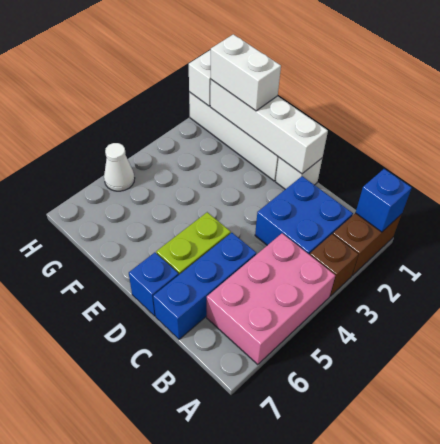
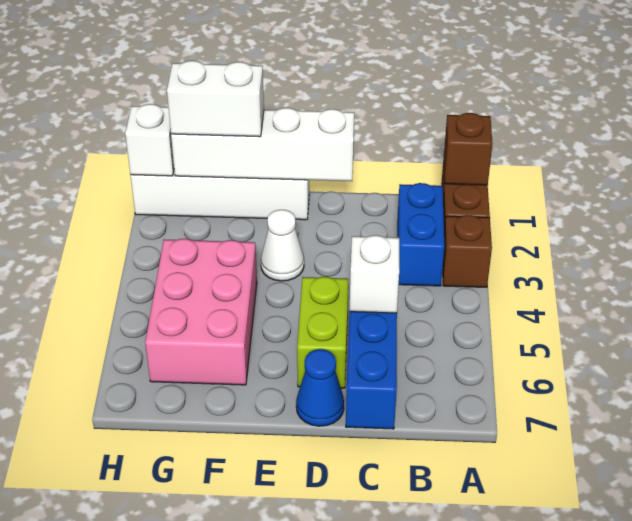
blue brick A1 level 2 -> brown brick A1 level 2
pink brick A4:B6 level 1 -> pink brick F4:G6 level 1
blue brick B2:C3 level 1 -> blue brick B2:B3 level 1
white brick D1 level 1 -> white brick C5 level 2
blue brick D7 level 1 -> blue cone D7 level 1
white cone H5 level 1 -> white cone E3 level 1

